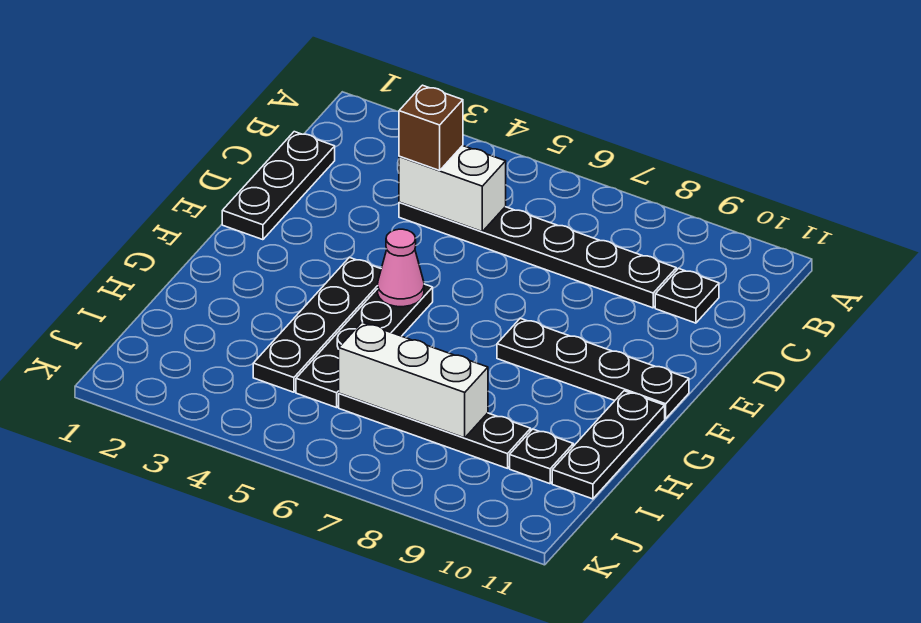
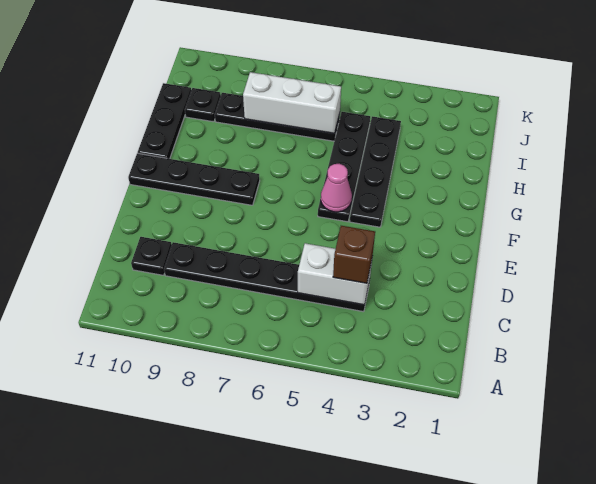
black plate C1:E1 level 1 -> none

